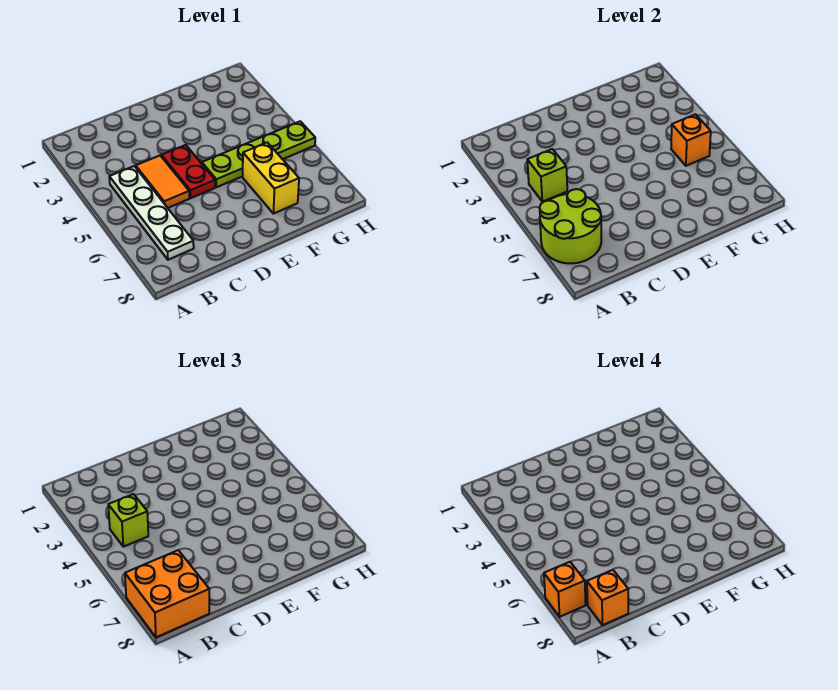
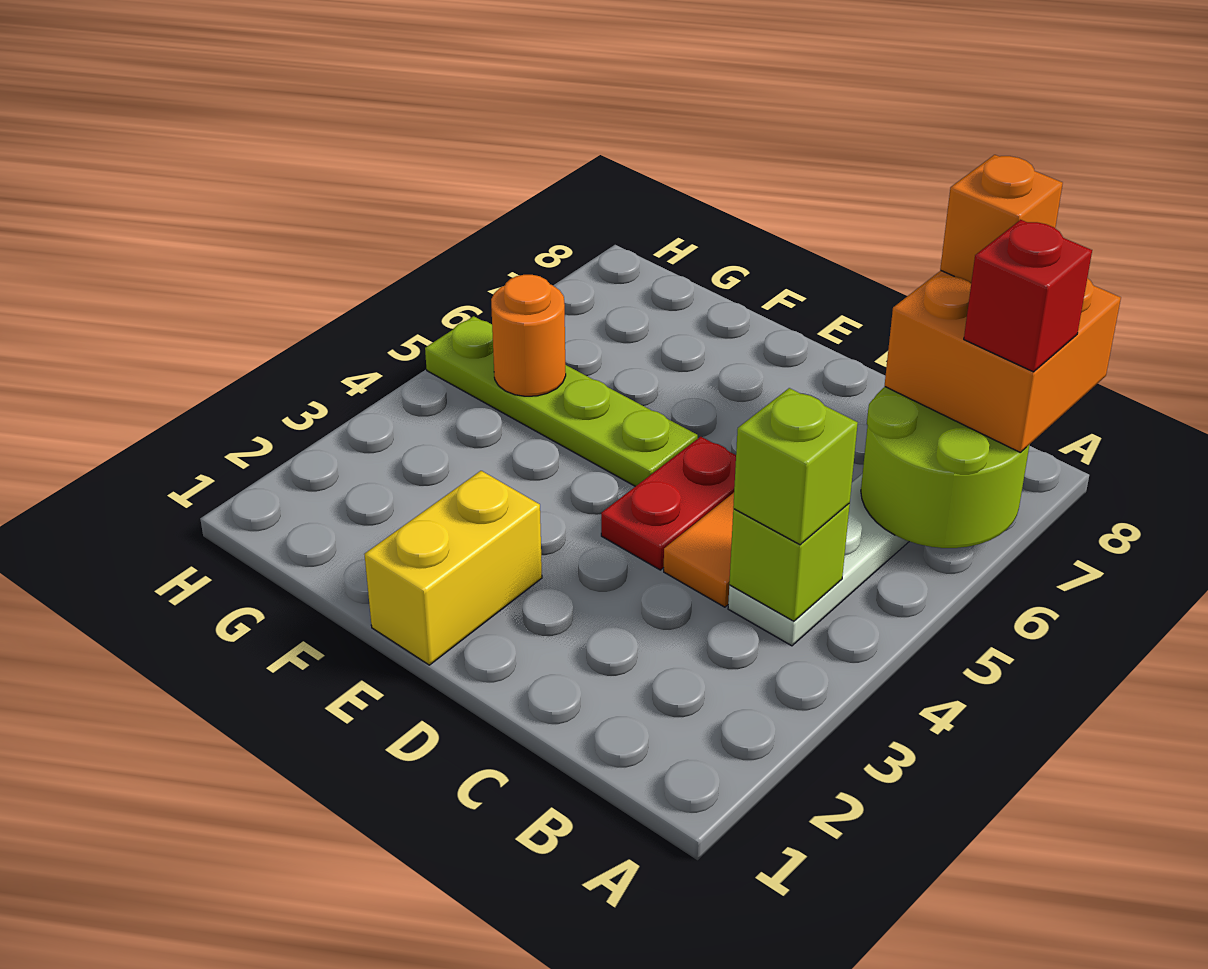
orange brick A7 level 4 -> red brick A7 level 4
yellow brick F6:F7 level 1 -> yellow brick E1:E2 level 1
orange brick G5 level 2 -> orange round brick G5 level 2

